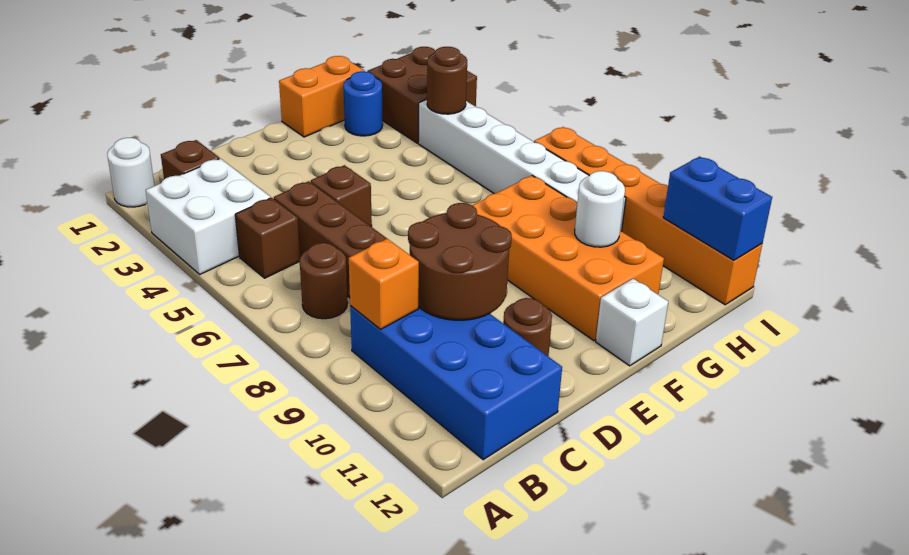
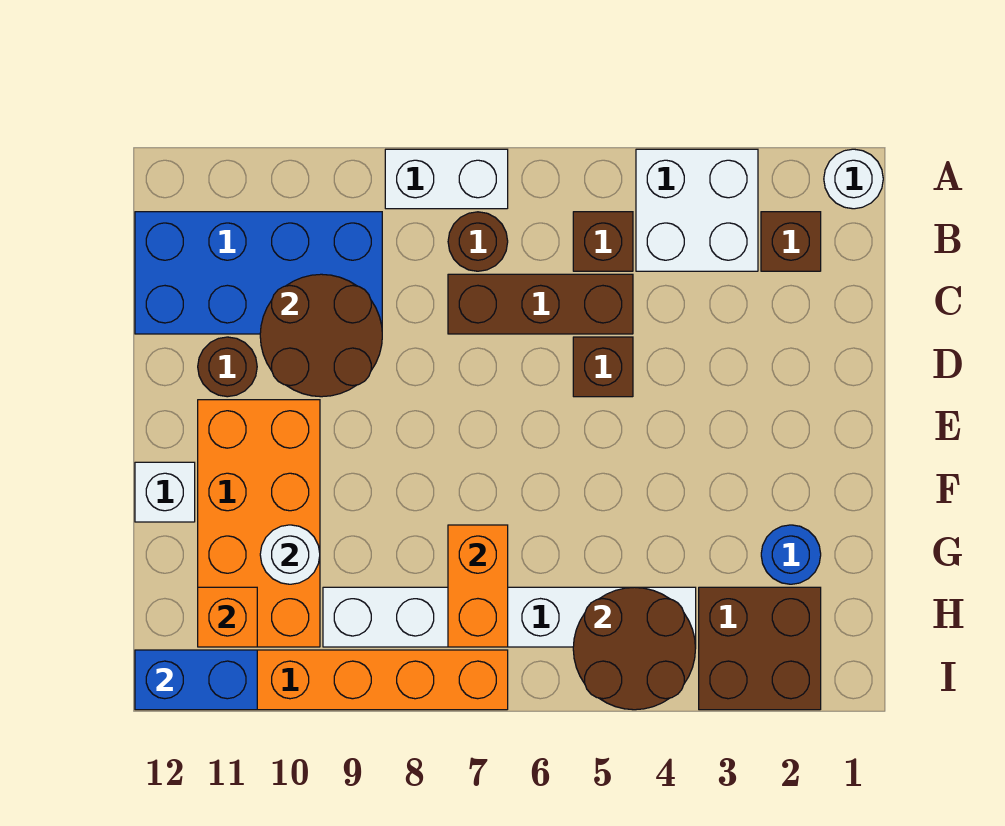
none -> white brick A7:A8 level 1
orange brick B9 level 2 -> orange brick H11 level 2
orange brick F1:G1 level 1 -> orange brick G7:H7 level 2
orange brick F8:G11 level 1 -> orange brick E10:H11 level 1
brown round brick H4 level 2 -> brown round brick H4:I5 level 2

